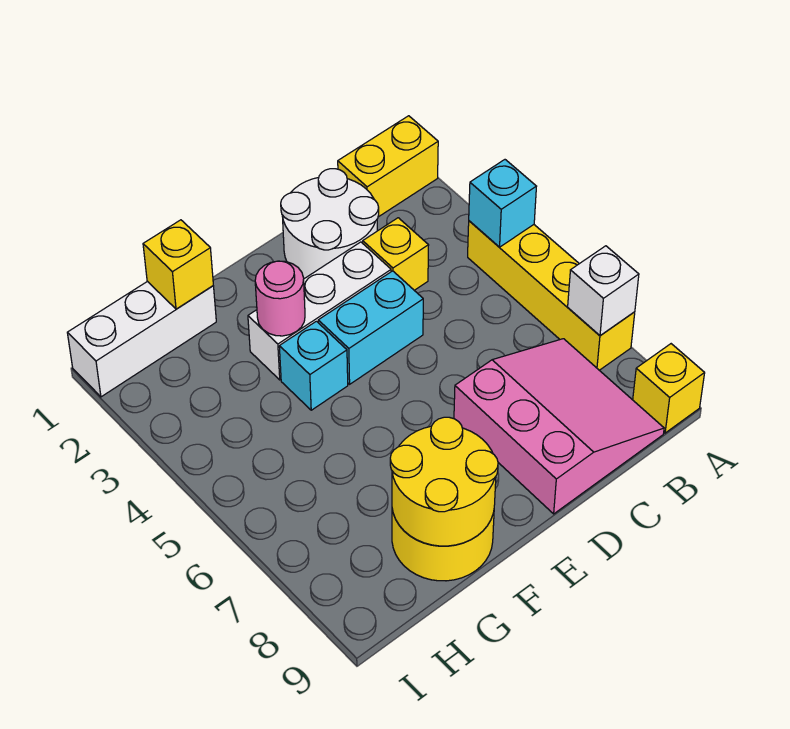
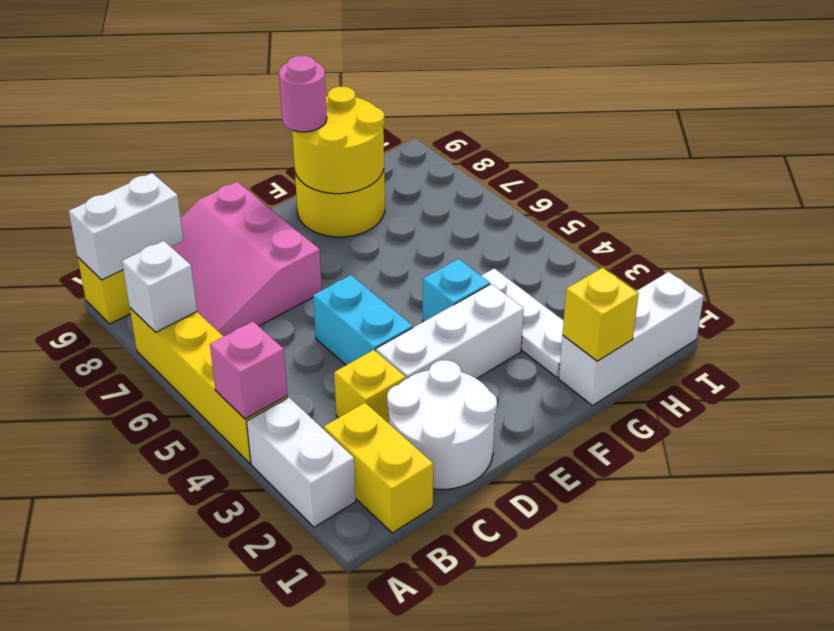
yellow brick A1:B1 level 1 -> yellow brick B1:B2 level 1
none -> white brick A2:A3 level 1
cyan brick A4 level 2 -> pink brick A4 level 2
none -> white brick A9:B9 level 2
cyan brick D4:E4 level 1 -> cyan brick D4:D5 level 1
pink round brick F3 level 2 -> pink round brick F9 level 3
none -> white plate G2:G4 level 1

